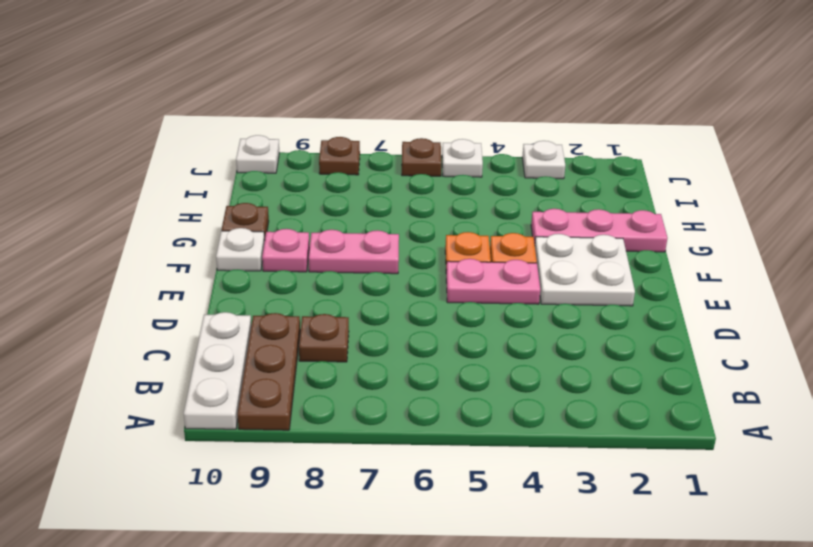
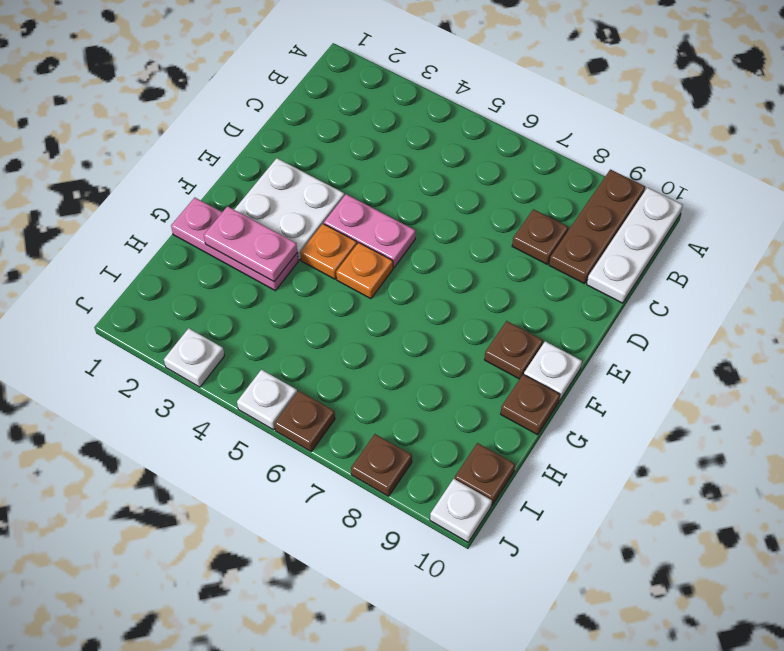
pink plate F7:F8 level 1 -> pink plate G2:G3 level 2
pink plate F9 level 1 -> brown plate F9 level 1
none -> brown plate I10 level 1

